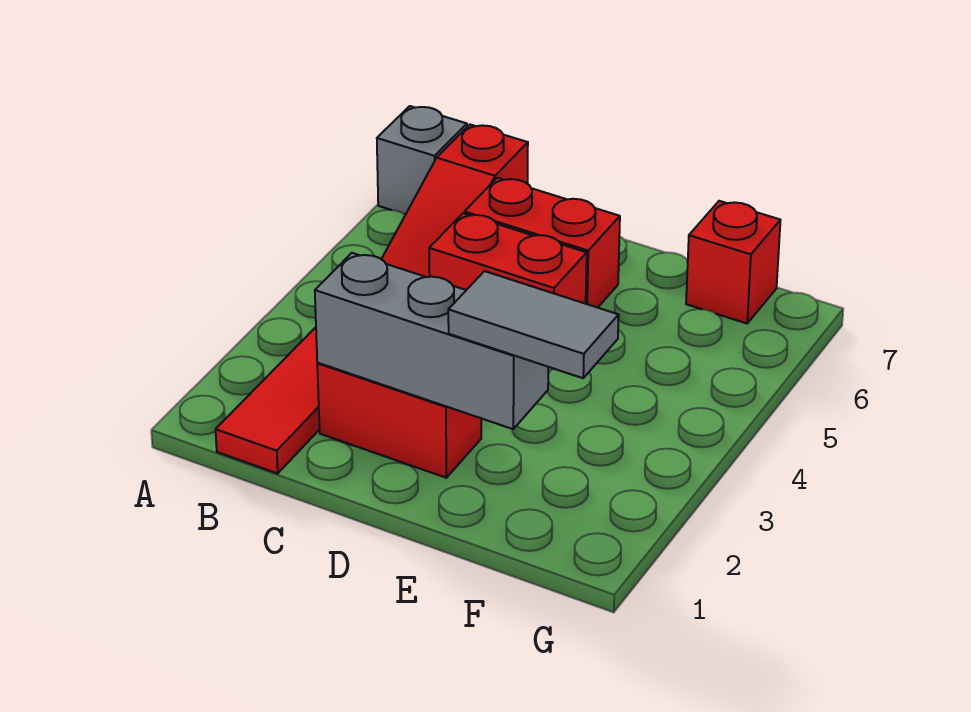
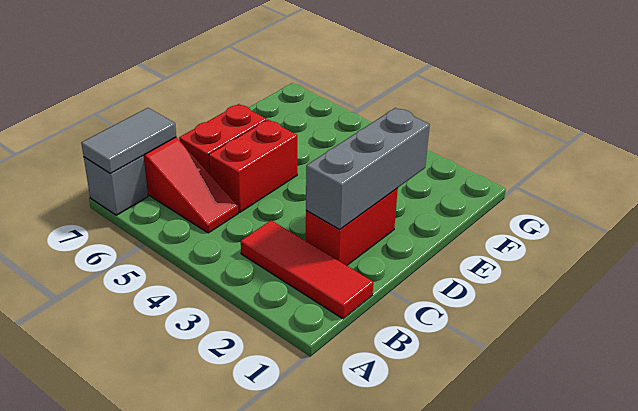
grey tile E2:F2 level 3 -> grey tile A7:B7 level 2
red brick F7 level 1 -> none

